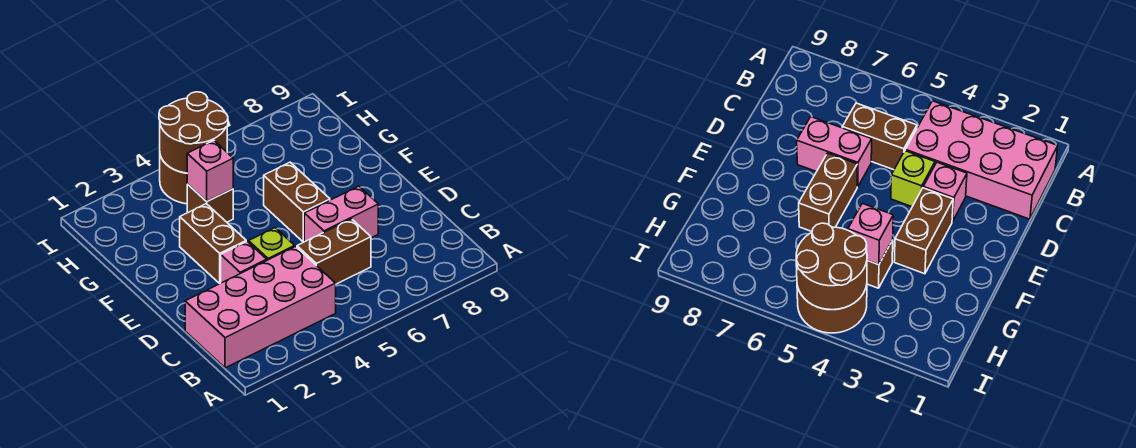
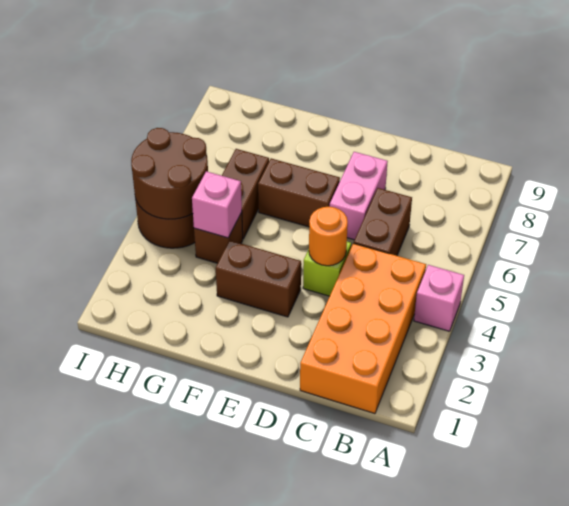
pink brick B1:C4 level 1 -> orange brick B1:C4 level 1
pink brick D3 level 1 -> pink brick A4 level 1
none -> orange round brick D4 level 2
none -> brown brick G5:G6 level 1

